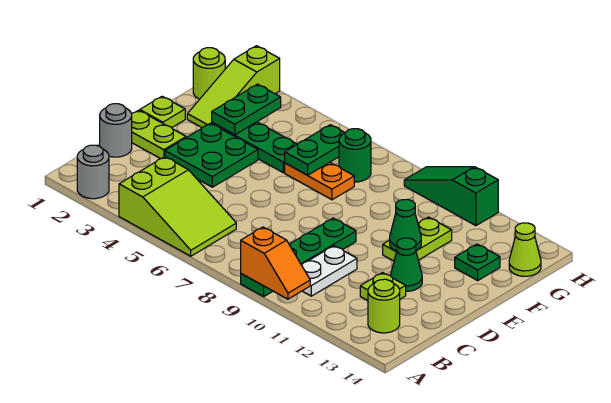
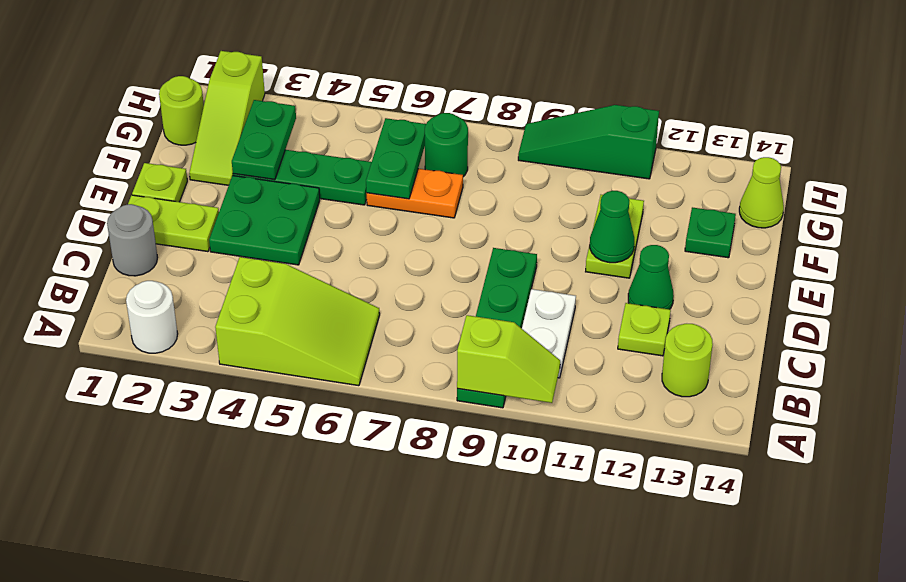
grey round brick A2 level 1 -> white round brick A2 level 1
orange slope A9:A10 level 2 top 9 -> lime slope A9:A10 level 2 top 9

